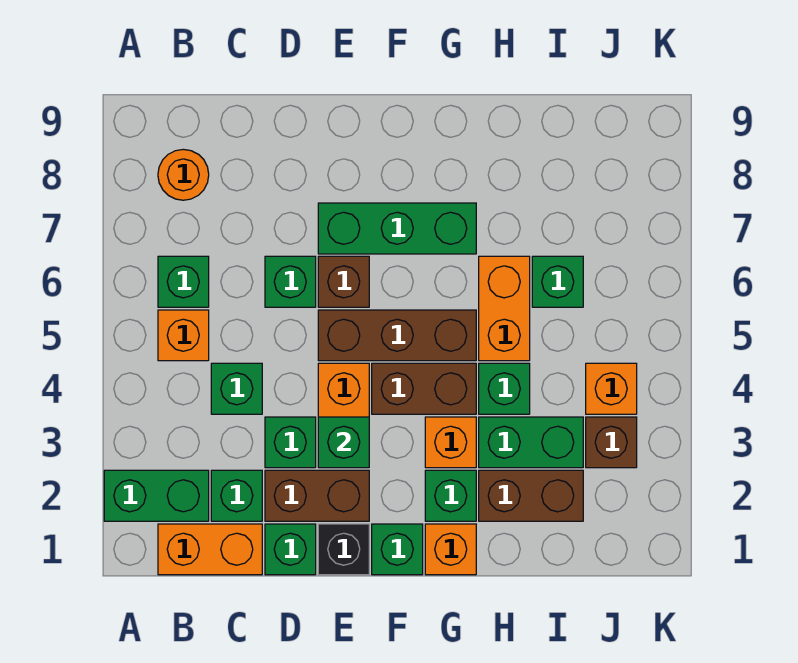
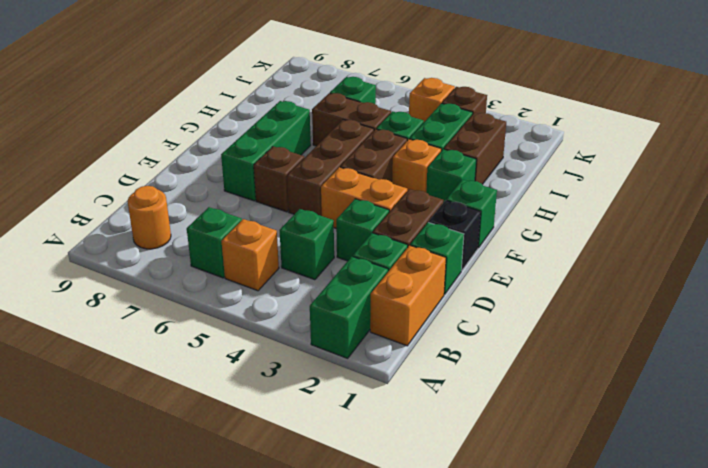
green brick D6 level 1 -> none
green brick E3 level 2 -> none
orange brick G1 level 1 -> none
orange brick H5:H6 level 1 -> brown brick H5:H6 level 1

